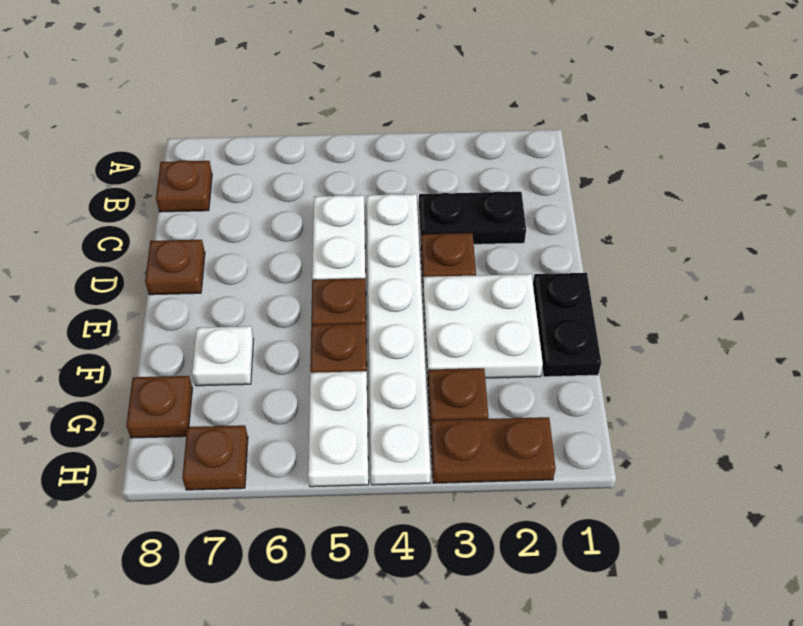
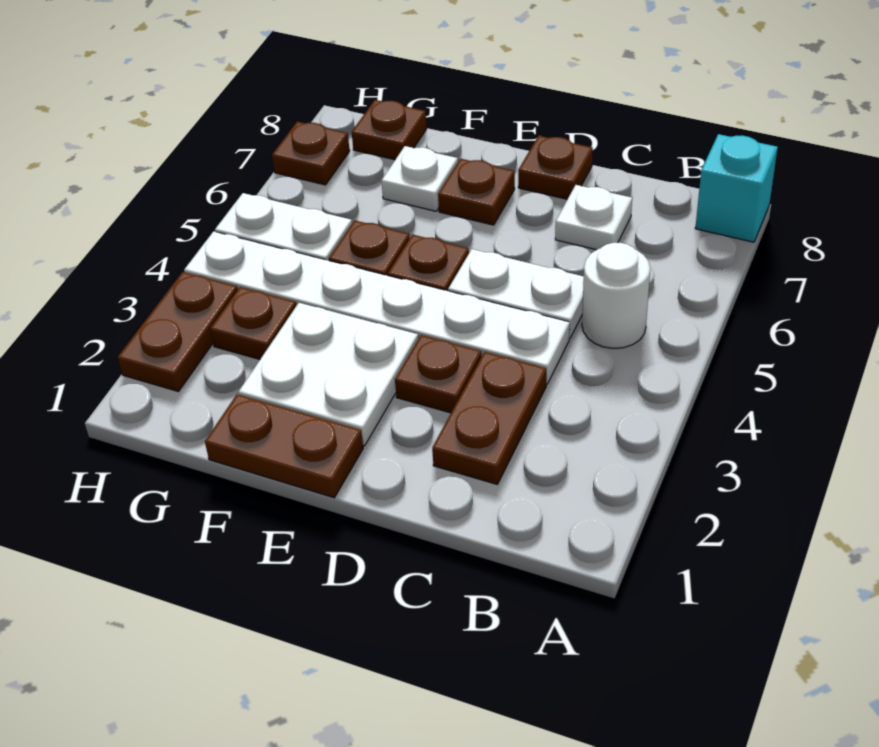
none -> cyan brick A8 level 1
none -> white round brick B5 level 1
brown plate B8 level 1 -> brown plate E7 level 1
black plate C2:C3 level 1 -> brown plate C2:C3 level 1
none -> white plate C7 level 1
black plate E1:F1 level 1 -> brown plate E1:F1 level 1

